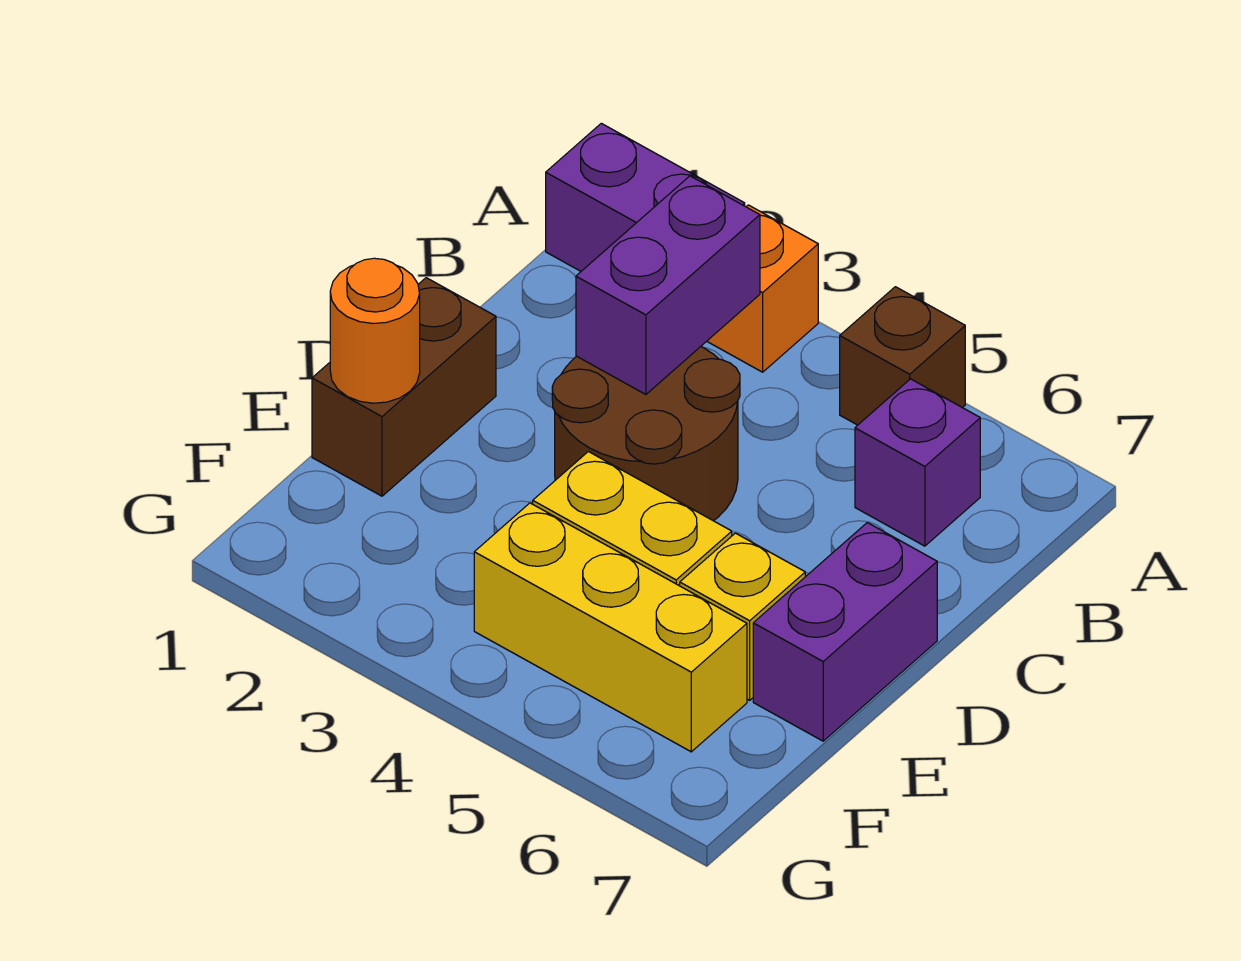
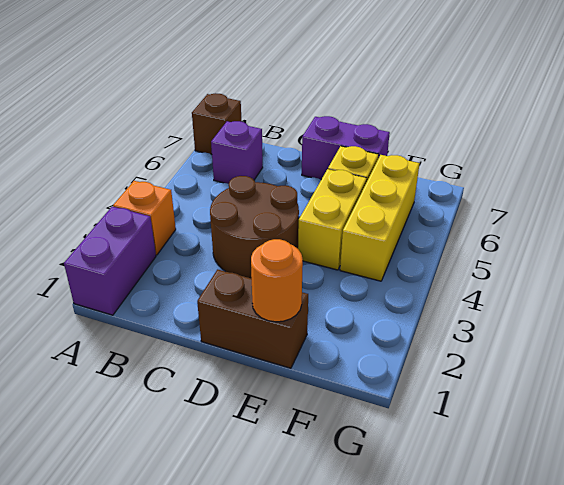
brown brick A5 level 1 -> brown brick A7 level 1
purple brick B3:C3 level 2 -> none

